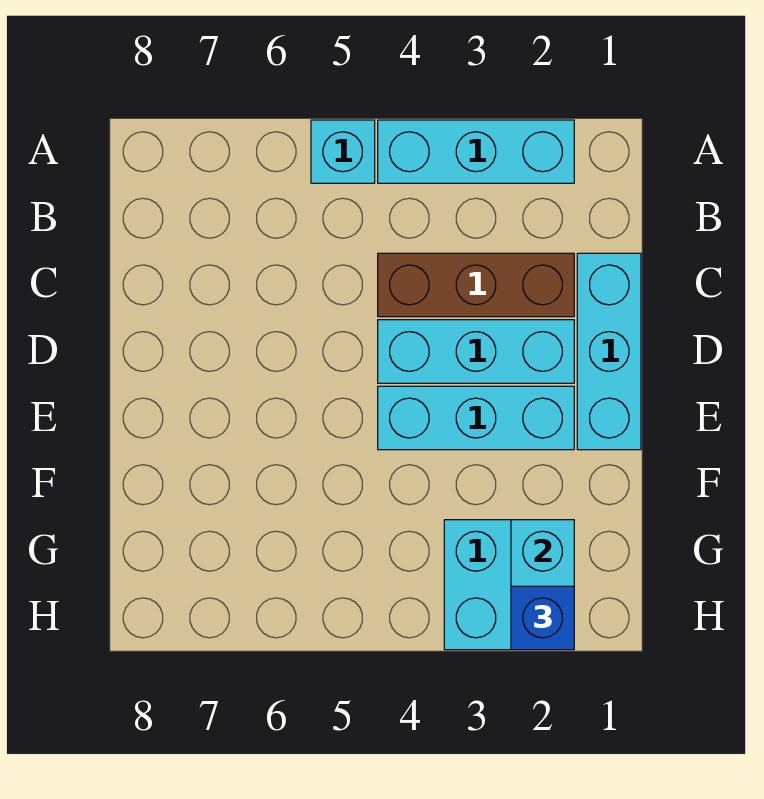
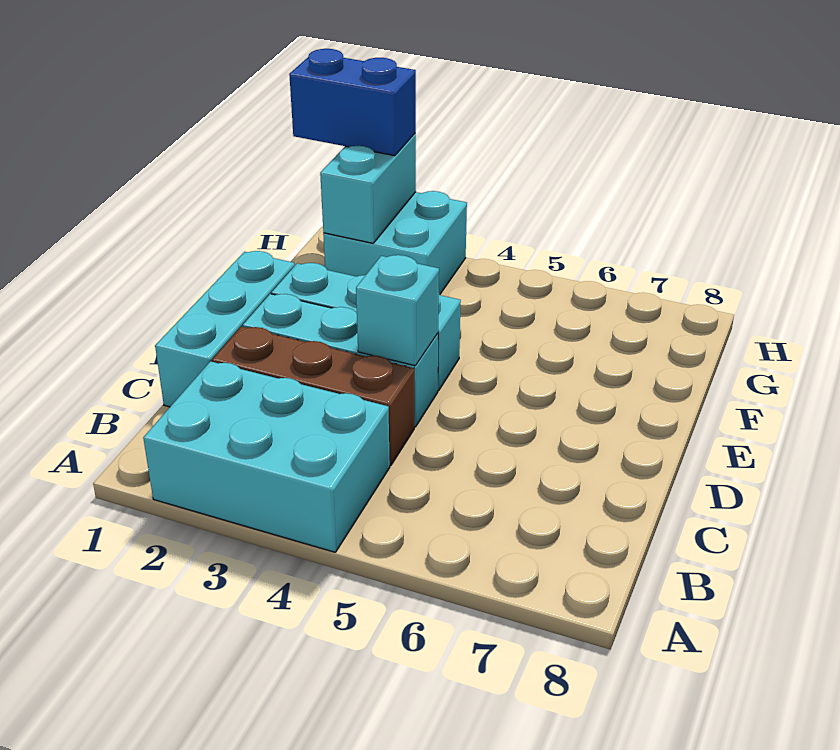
cyan brick A2:A4 level 1 -> cyan brick A2:B4 level 1
cyan brick A5 level 1 -> cyan brick D4 level 2
blue brick H2 level 3 -> blue brick H1:H2 level 3

